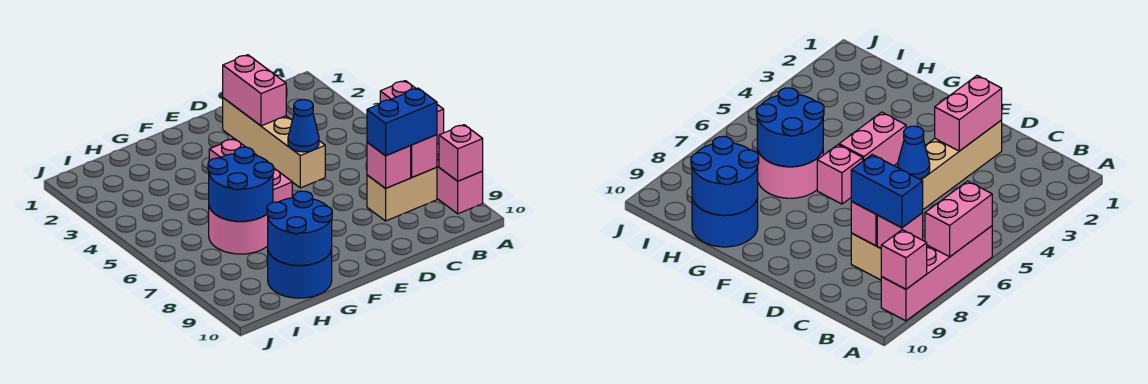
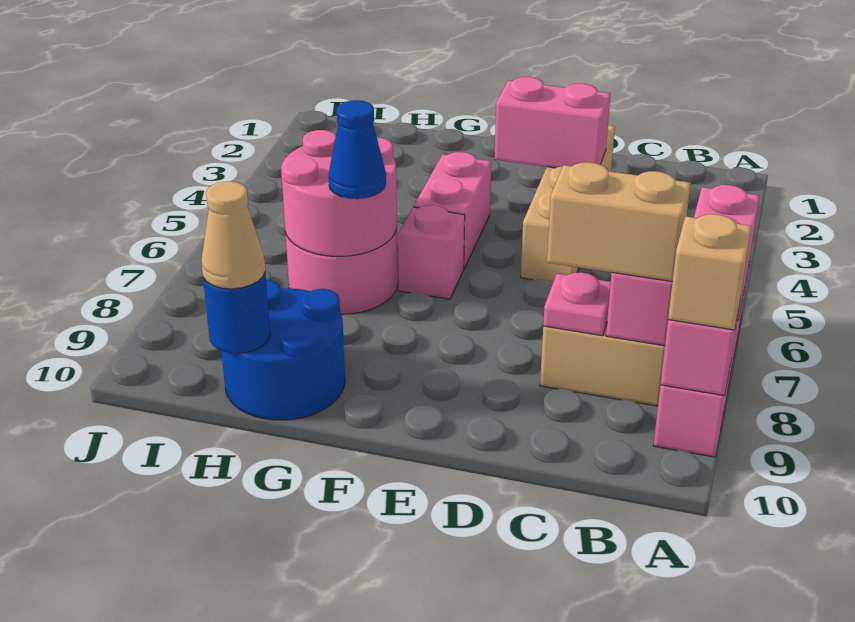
none -> tan brick A9 level 3
blue brick B8:C8 level 3 -> tan brick B8:C8 level 3
pink brick C8 level 2 -> pink plate C8 level 2
pink brick D2:D3 level 2 -> pink brick D3:E3 level 2
blue cone D5 level 2 -> blue cone G7 level 3
blue round brick G6:H7 level 2 -> pink round brick G6:H7 level 2
blue round brick G9:H10 level 2 -> blue round brick H10 level 2
none -> tan cone H10 level 3

